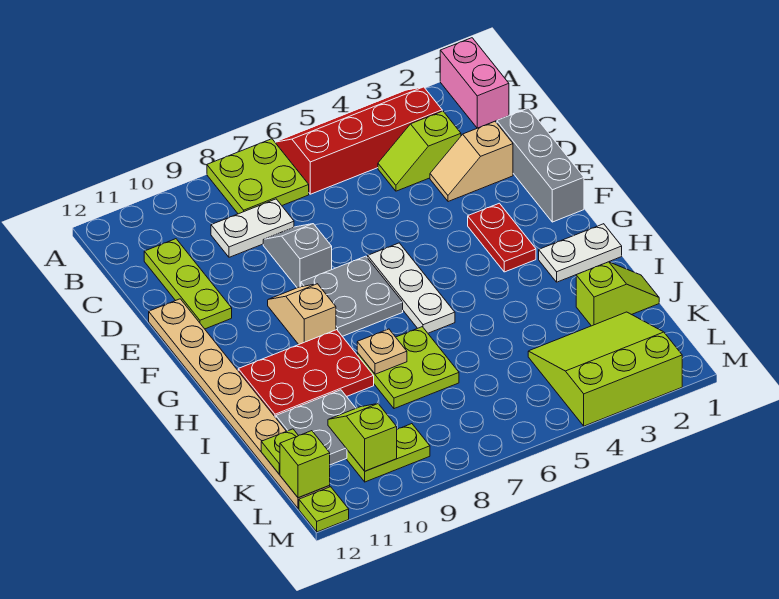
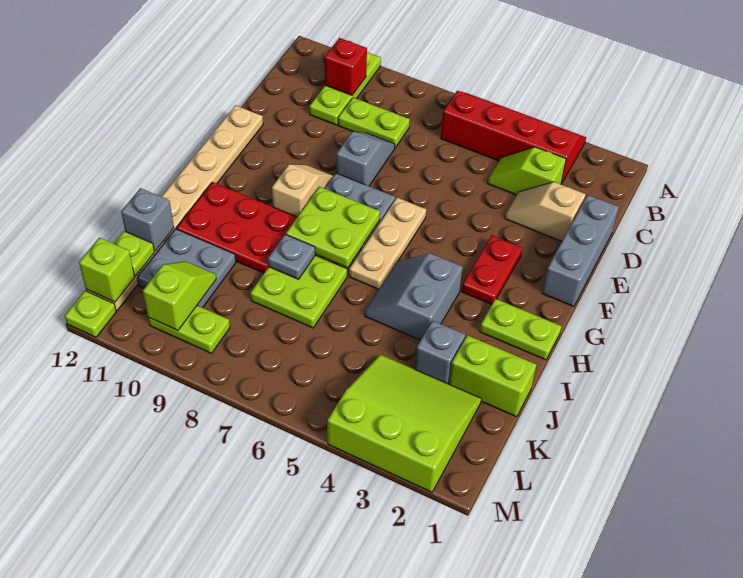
pink brick A1:B1 level 1 -> none
lime plate A7:B8 level 1 -> lime plate G7:H8 level 2
none -> red brick B10 level 2
white plate C8:C9 level 1 -> lime plate C8:C9 level 1
lime plate C11:E11 level 1 -> lime plate A10:C10 level 1
white plate F6:H6 level 1 -> tan plate F6:H6 level 1
white plate H1:H2 level 1 -> lime plate H1:H2 level 1
none -> grey slope H4:I5 level 1 top 4
tan plate I8 level 2 -> grey plate I8 level 2
lime slope J1:J2 level 1 top 2 -> lime brick J1:J2 level 1
none -> grey brick J3 level 1
none -> grey brick J12 level 2

